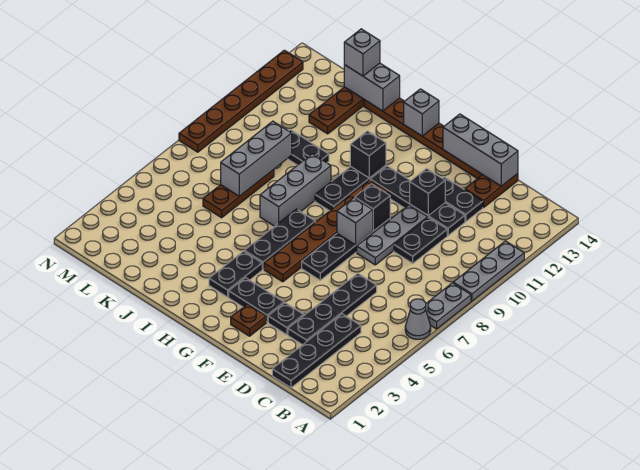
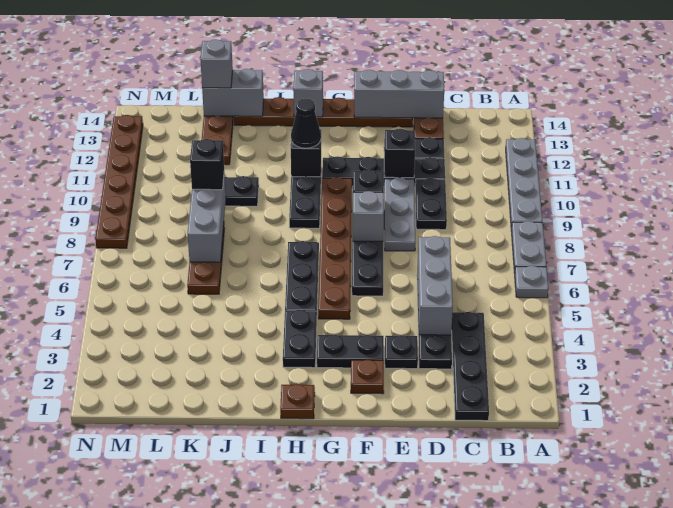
grey cone A6 level 1 -> grey plate A6 level 1
grey plate A9:A11 level 1 -> grey plate A9:A12 level 1
none -> brown plate H1 level 1
none -> black cone H11 level 3
grey brick I7:I9 level 1 -> grey brick D4:D6 level 2
none -> black brick K9 level 3

